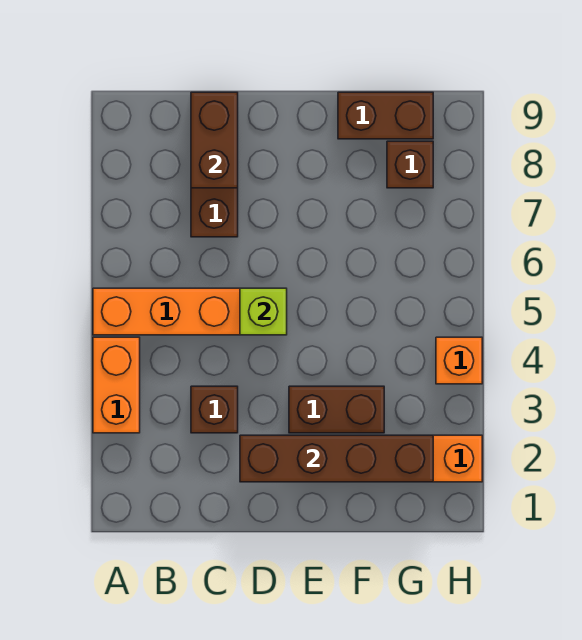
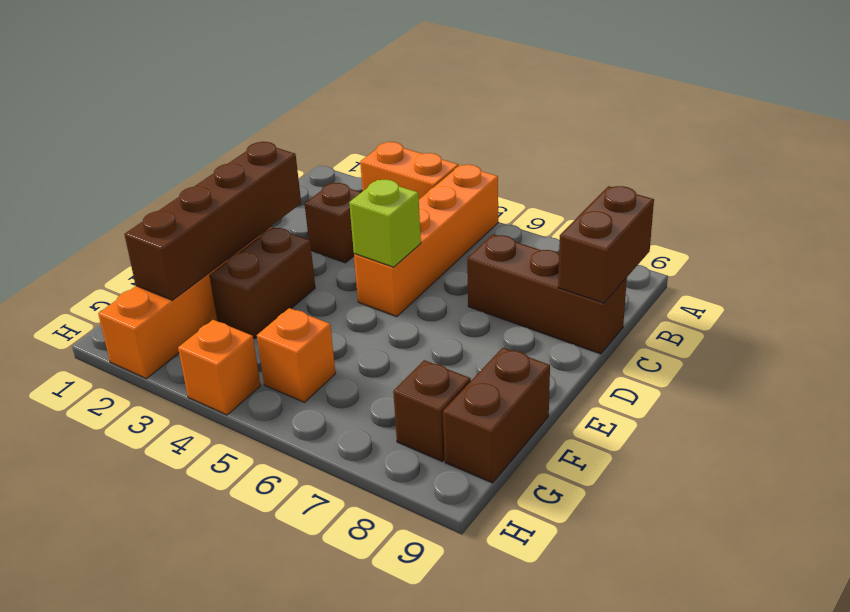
brown brick C8:C9 level 2 -> brown brick B9:C9 level 2
none -> orange brick G5 level 1

